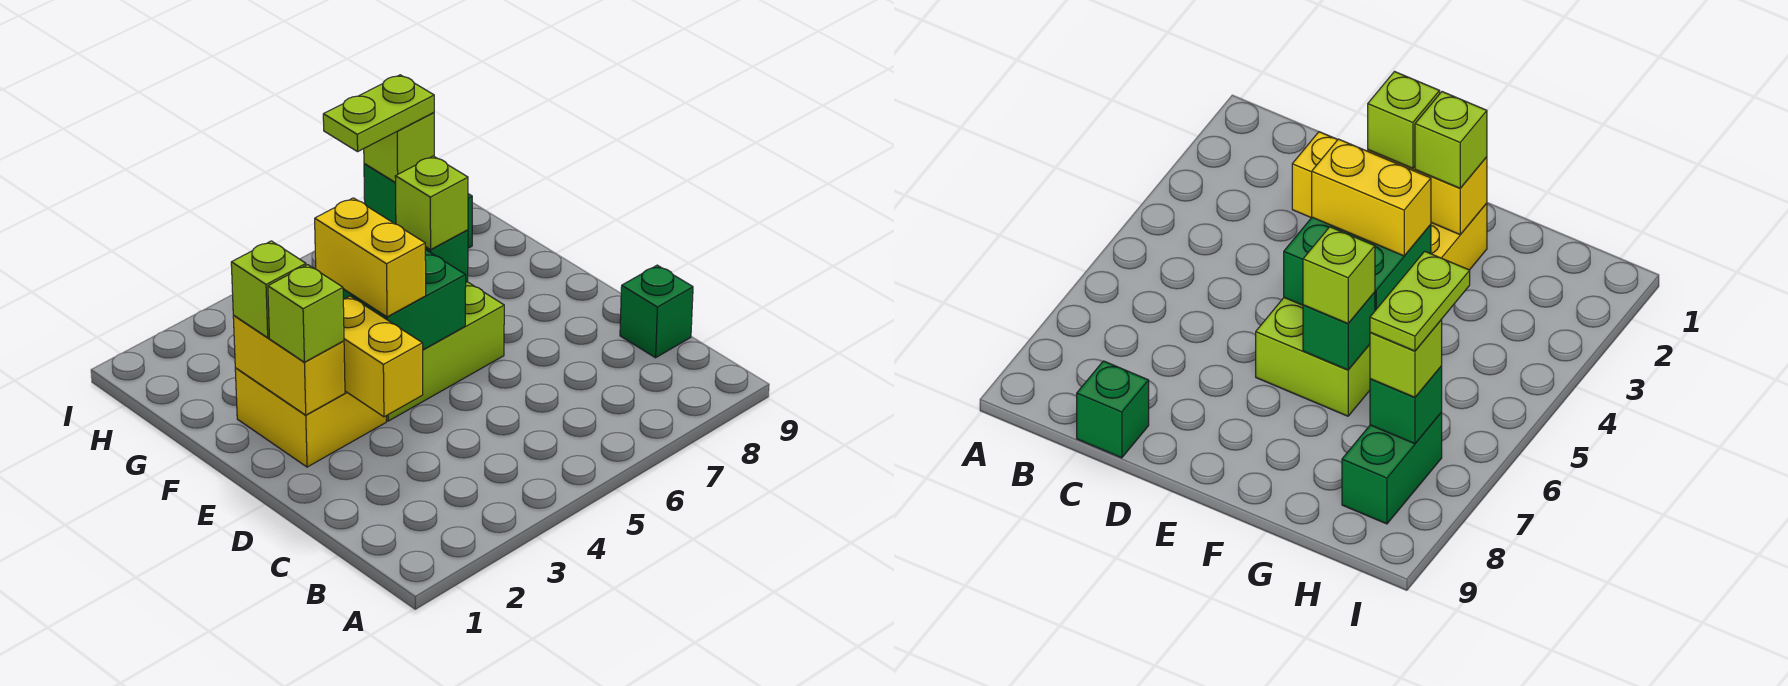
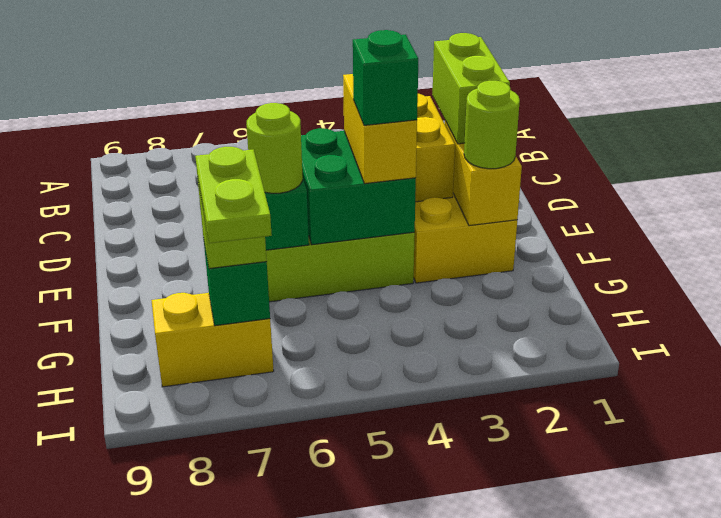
green brick C9 level 1 -> green brick F4 level 4
lime brick E2 level 3 -> lime brick D2:E2 level 3
lime brick F2 level 3 -> lime round brick F2 level 3
lime brick F6 level 3 -> lime round brick F6 level 3
lime plate H6:H7 level 4 -> lime plate H7:I7 level 4
green brick H7:H8 level 1 -> yellow brick H7:H8 level 1

